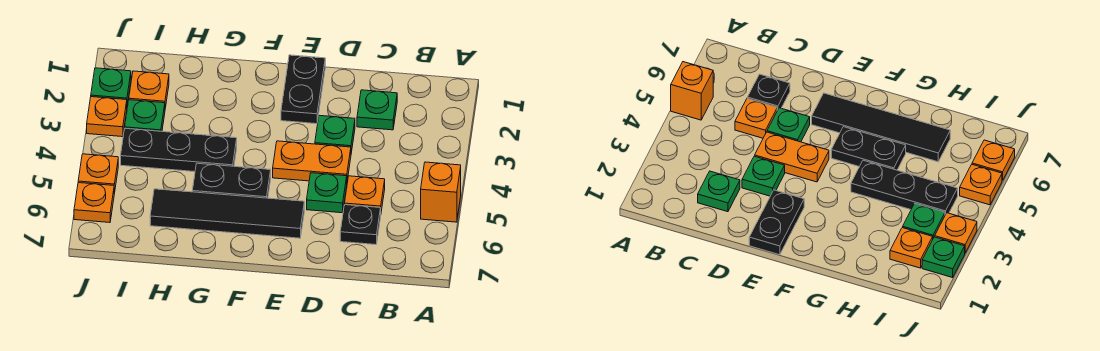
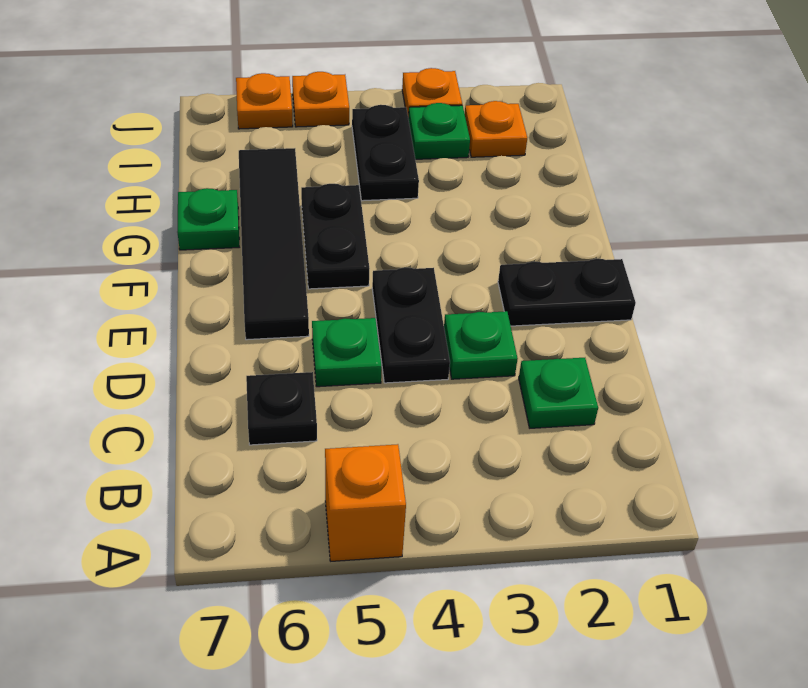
orange plate C5 level 1 -> none
orange plate D4:E4 level 1 -> black plate D4:E4 level 1
black plate G4:I4 level 1 -> black plate H4:I4 level 1
green plate J2 level 1 -> green plate G7 level 1

